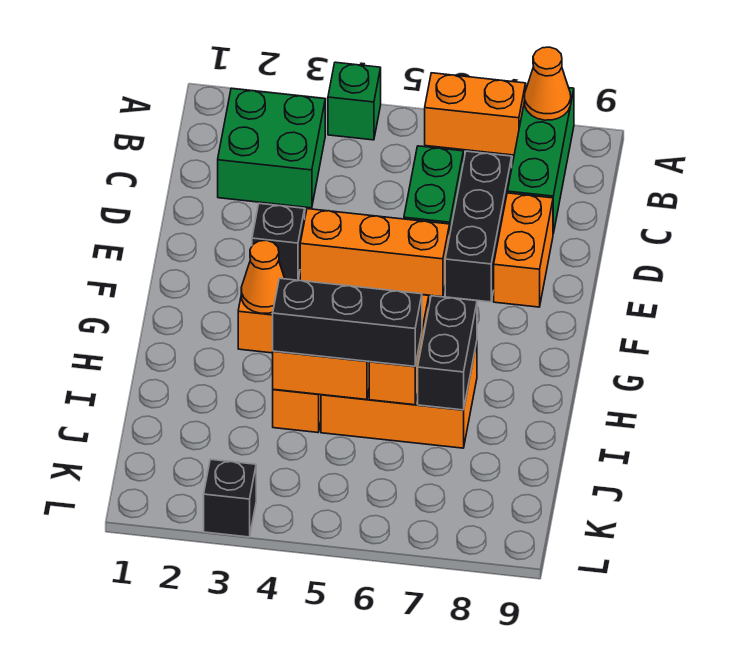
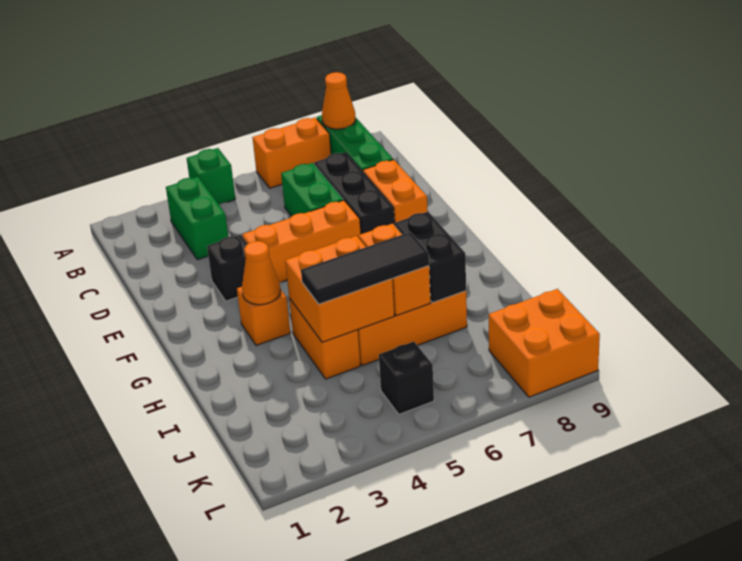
green brick B2:C3 level 1 -> green brick B3:C3 level 1
black brick I4:I6 level 3 -> black tile I4:I6 level 3
none -> orange brick K8:L9 level 1
black brick L3 level 1 -> black brick K5 level 1

